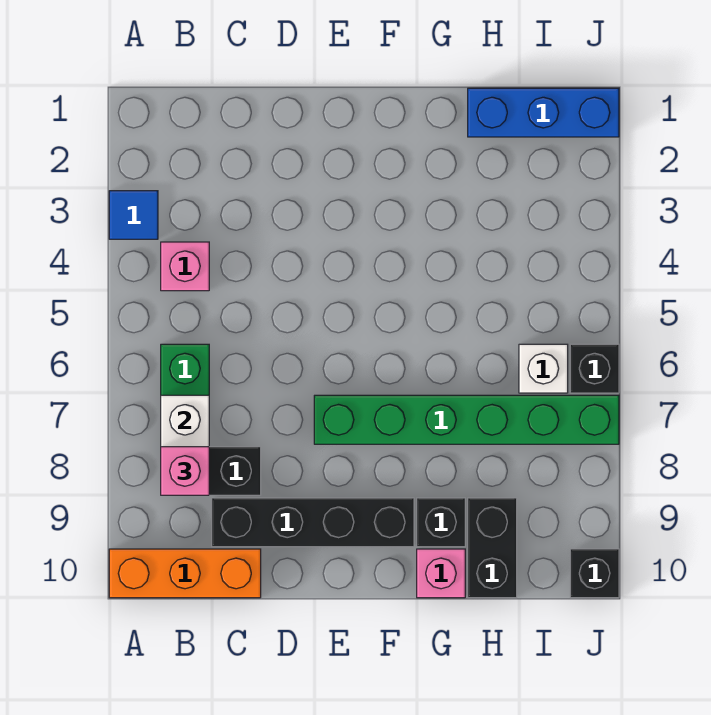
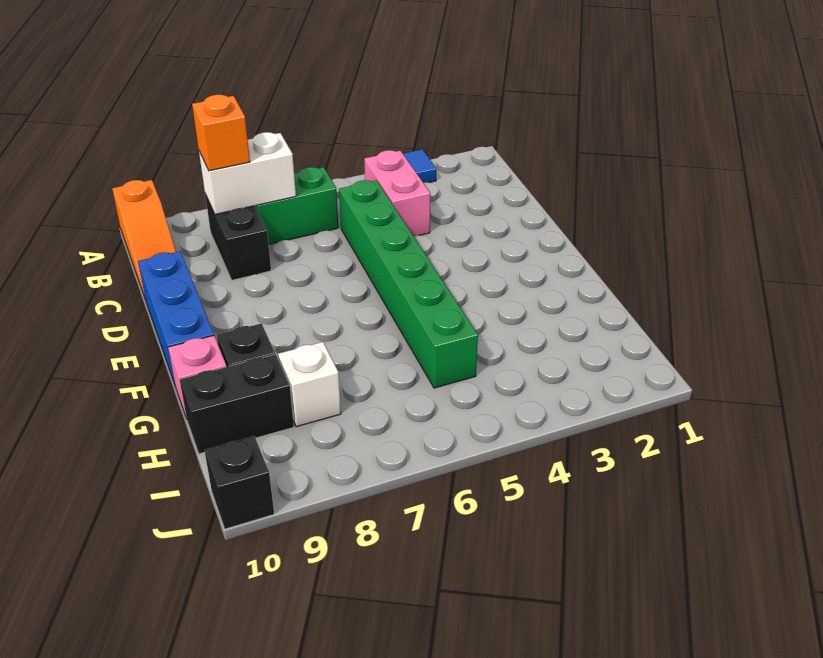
orange brick A10:C10 level 1 -> orange slope A10:C10 level 1 top A
pink brick B4 level 1 -> pink brick B4:C4 level 1
pink brick B8 level 3 -> orange brick B8 level 3
black brick C9:F9 level 1 -> none
green brick E7:J7 level 1 -> green brick C5:H5 level 1
blue brick H1:J1 level 1 -> blue brick D10:F10 level 1
white brick I6 level 1 -> white brick H8 level 1
black brick J6 level 1 -> none

